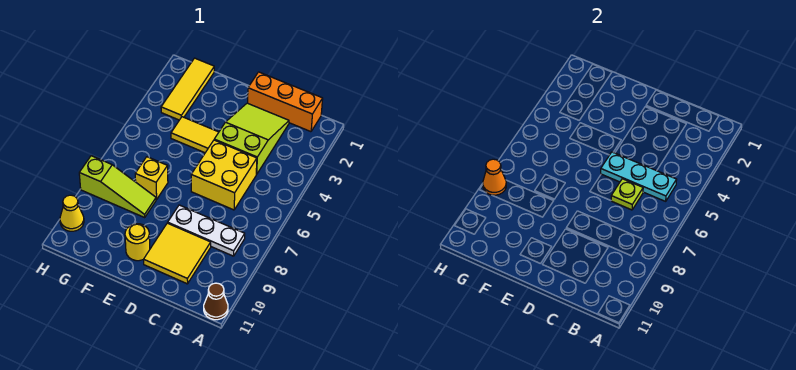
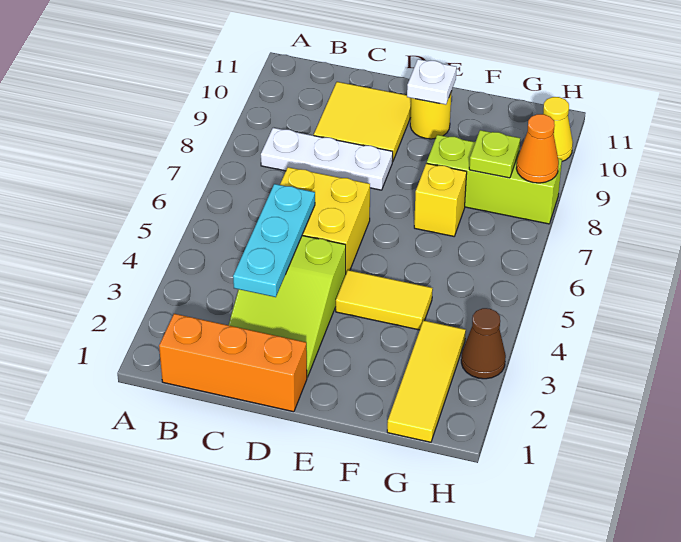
brown cone A11 level 1 -> brown cone H3 level 1
cyan plate B5:D5 level 2 -> cyan plate C3:C5 level 2
lime plate C6 level 2 -> lime plate G8 level 2
none -> white plate E10 level 2
lime slope F8:H8 level 1 top H -> lime brick F8:H8 level 1

